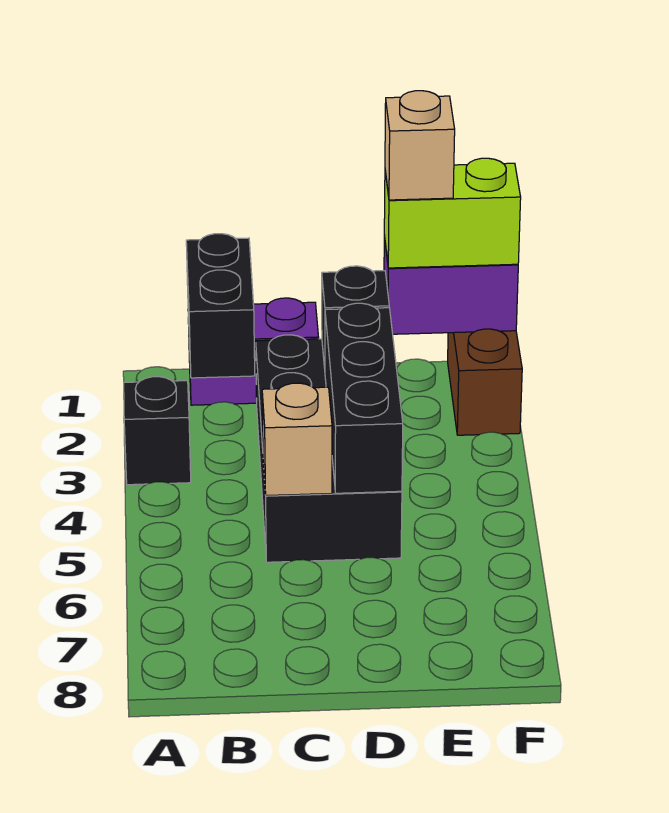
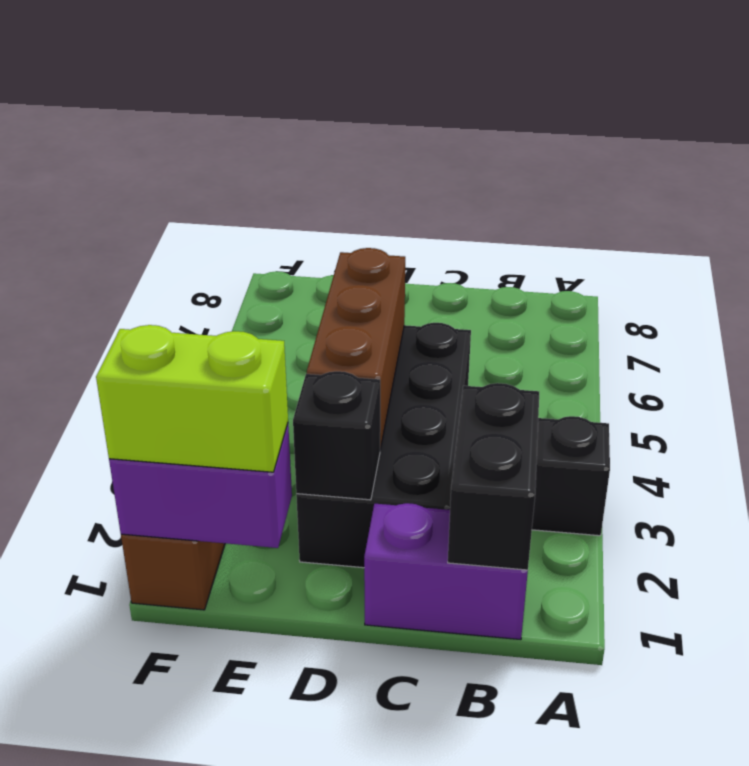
tan brick C5 level 2 -> none
black brick D3:D5 level 2 -> brown brick D3:D5 level 2
tan brick E1 level 4 -> none

